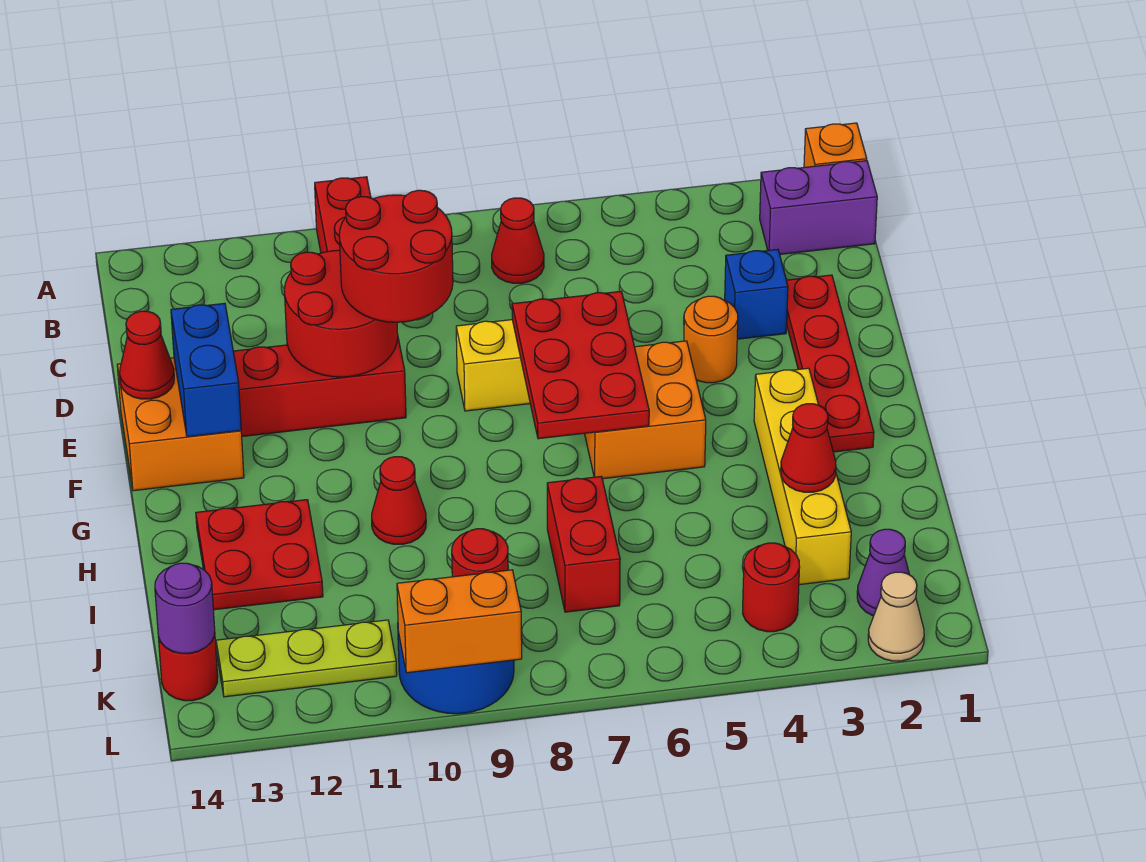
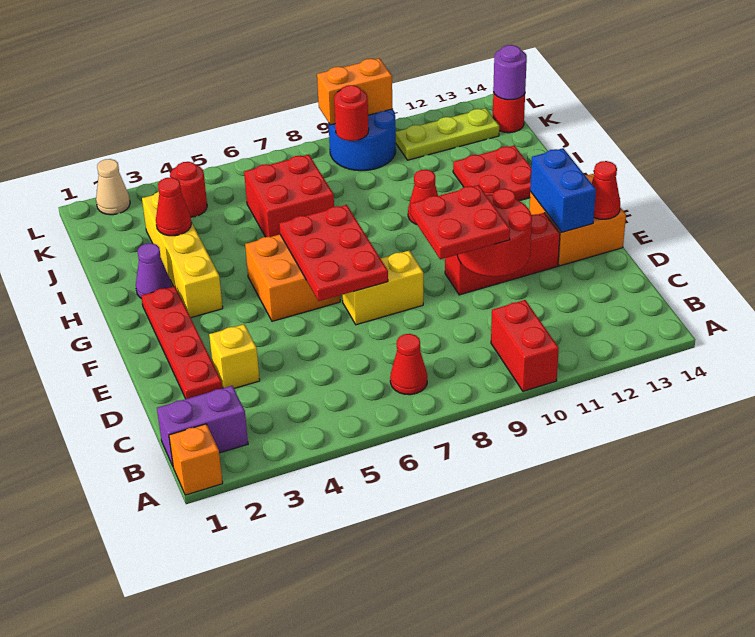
blue brick D3 level 1 -> yellow brick D3 level 1
red round brick D9:E10 level 3 -> red plate D9:E10 level 3
orange round brick E4 level 1 -> none
red brick I7:J7 level 1 -> red brick I6:J7 level 1
purple cone K2 level 1 -> purple cone H2 level 1

